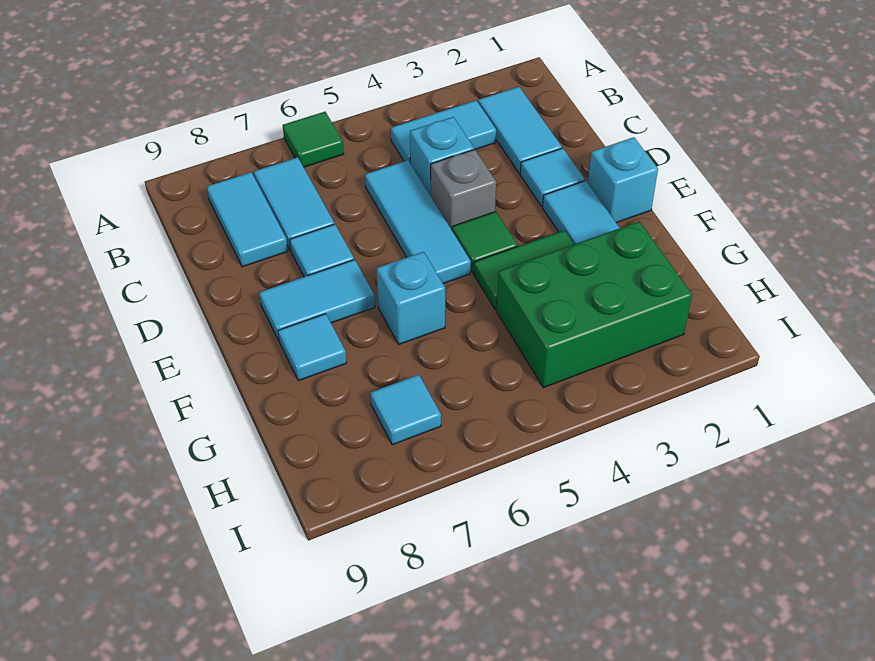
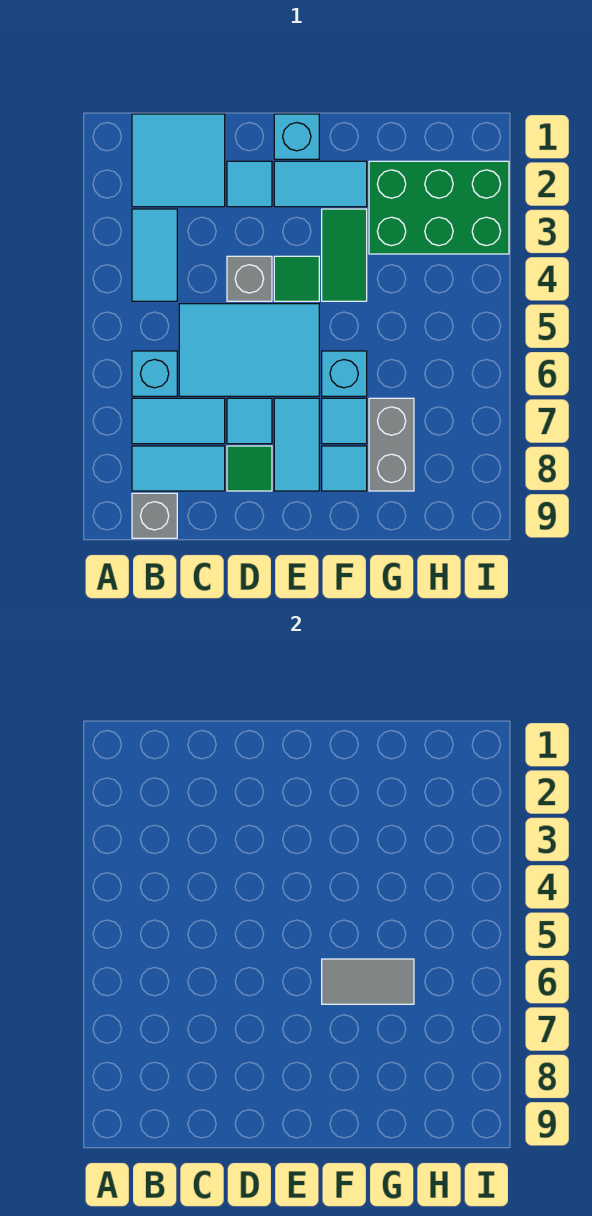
green tile A6 level 1 -> green tile D8 level 1
cyan tile B2:C2 level 1 -> cyan tile B1:C2 level 1
none -> grey brick B9 level 1
cyan brick C4 level 1 -> cyan brick B6 level 1
cyan tile C5:E5 level 1 -> cyan tile C5:E6 level 1
none -> grey tile F6:G6 level 2
green brick G2:H4 level 1 -> green brick G2:I3 level 1
none -> grey brick G7:G8 level 1
cyan tile H7 level 1 -> cyan tile F7 level 1

